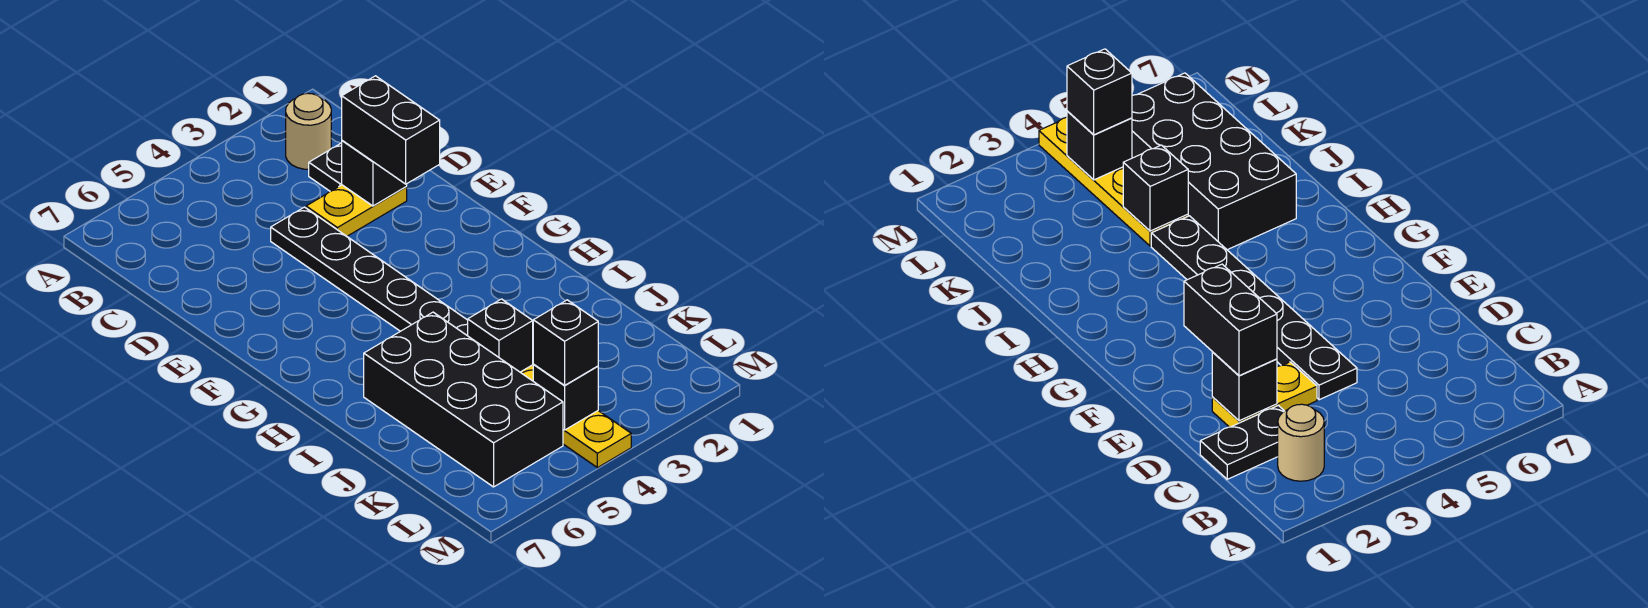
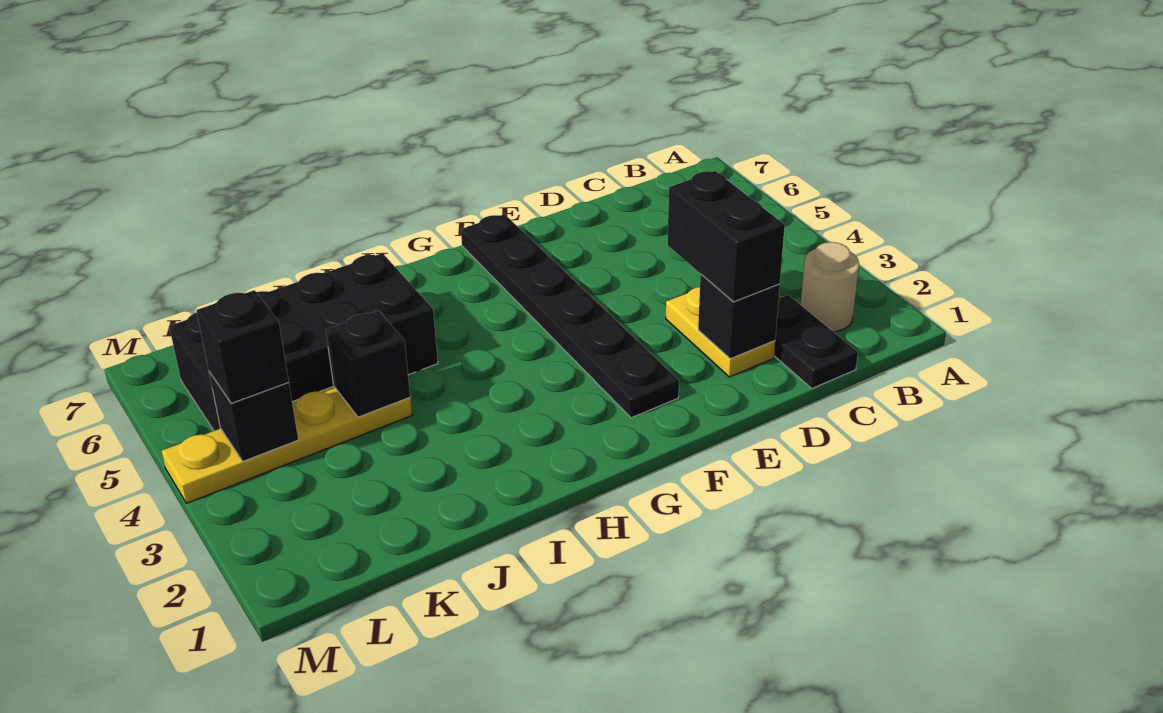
black brick D2:E2 level 3 -> black brick D2:D3 level 3
black plate D4:I4 level 1 -> black plate F2:F7 level 1

